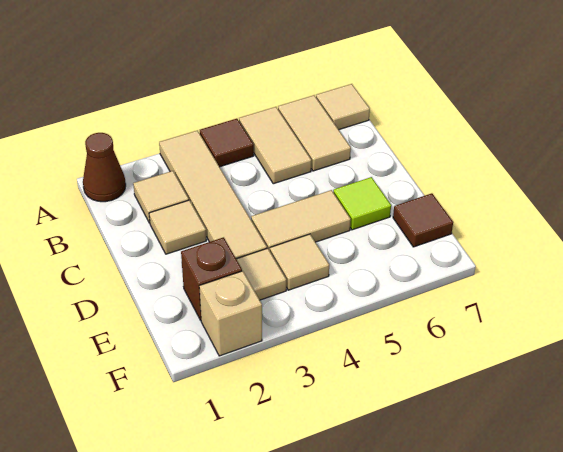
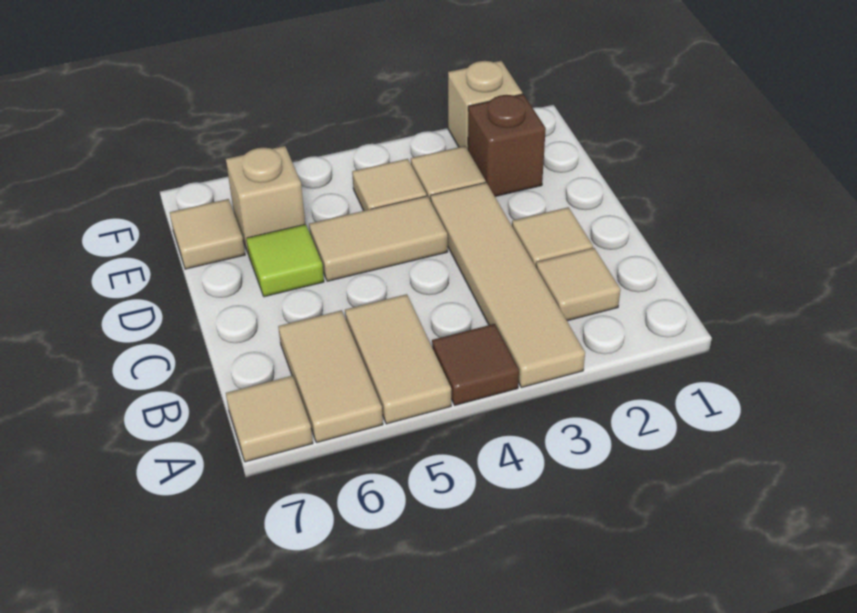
brown cone A1 level 1 -> none
none -> tan brick E6 level 1
brown tile E7 level 1 -> tan tile E7 level 1

